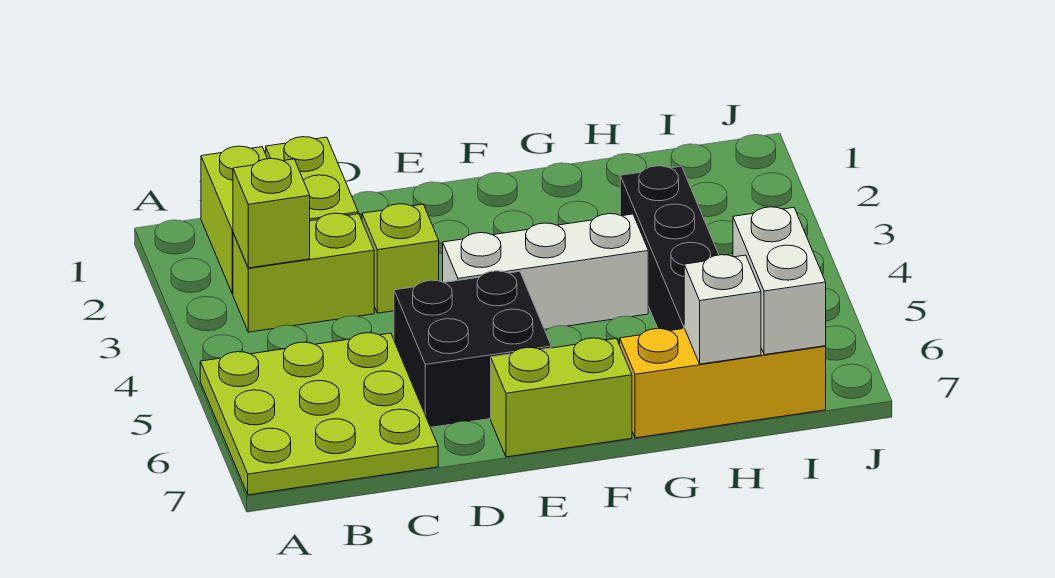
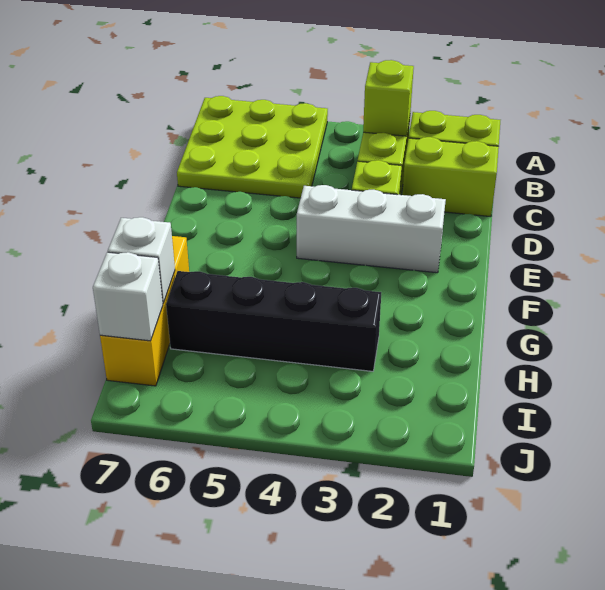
black brick D5:E6 level 1 -> none
white brick E4:G4 level 1 -> white brick E2:E4 level 1
lime brick E7:F7 level 1 -> none
white brick I6:I7 level 2 -> white brick I7 level 2

